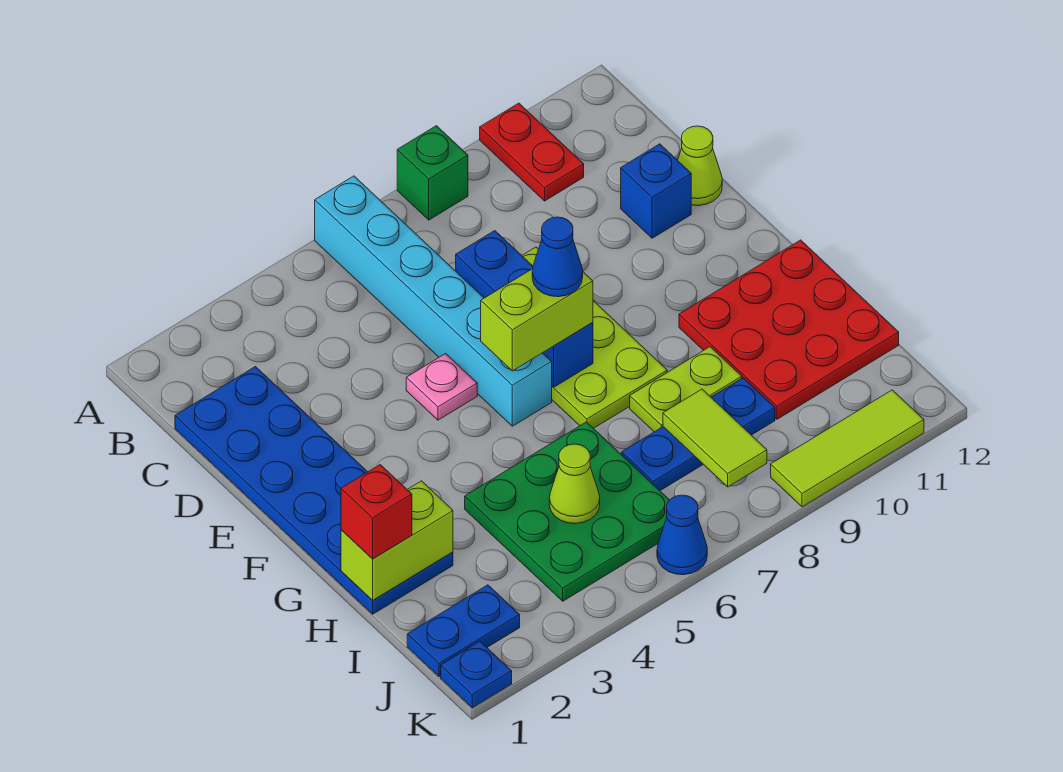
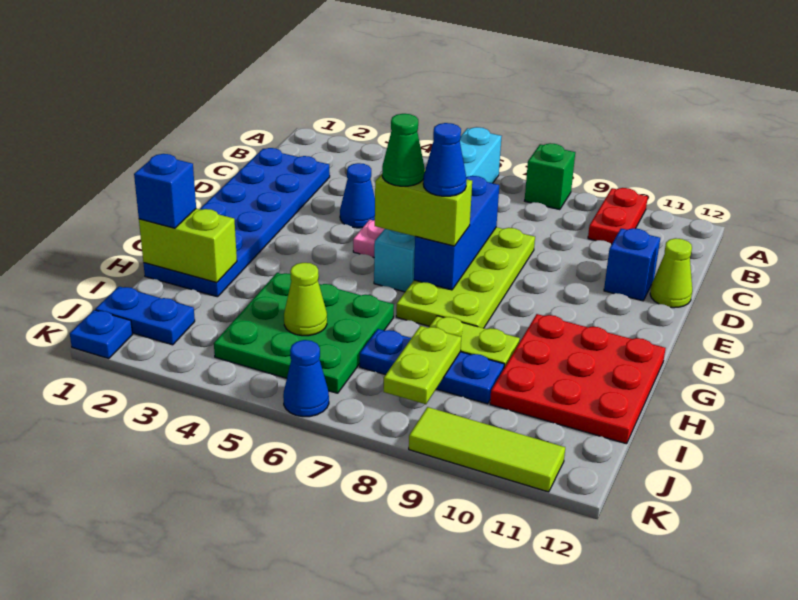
none -> blue cone D4 level 1
none -> green cone F6 level 4
red brick H1 level 3 -> blue brick H1 level 3
lime tile I8:J8 level 2 -> lime plate I8:J8 level 2

